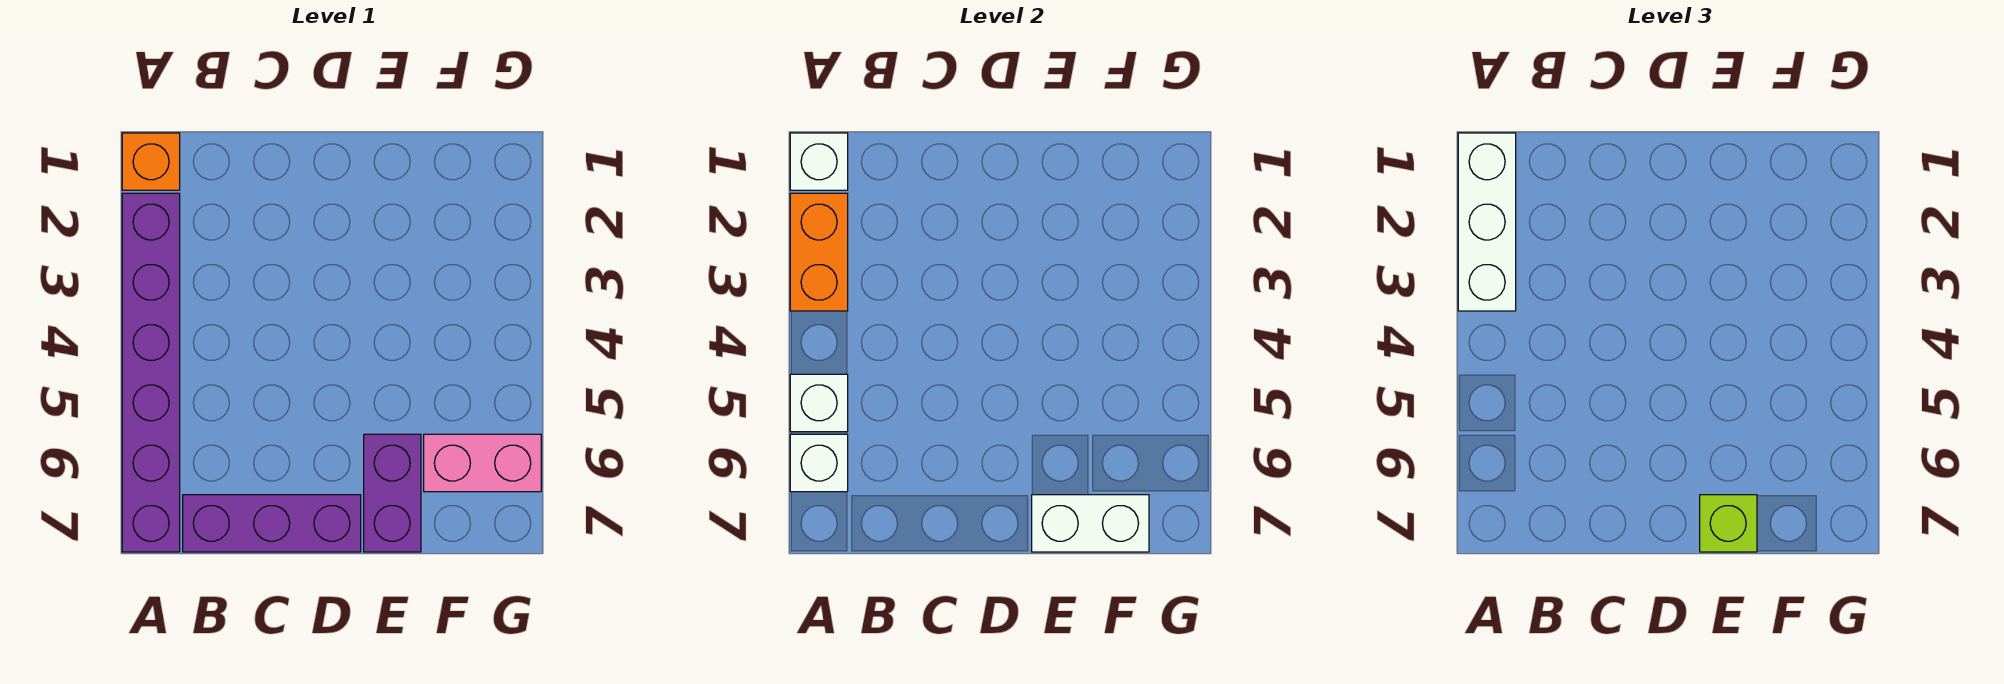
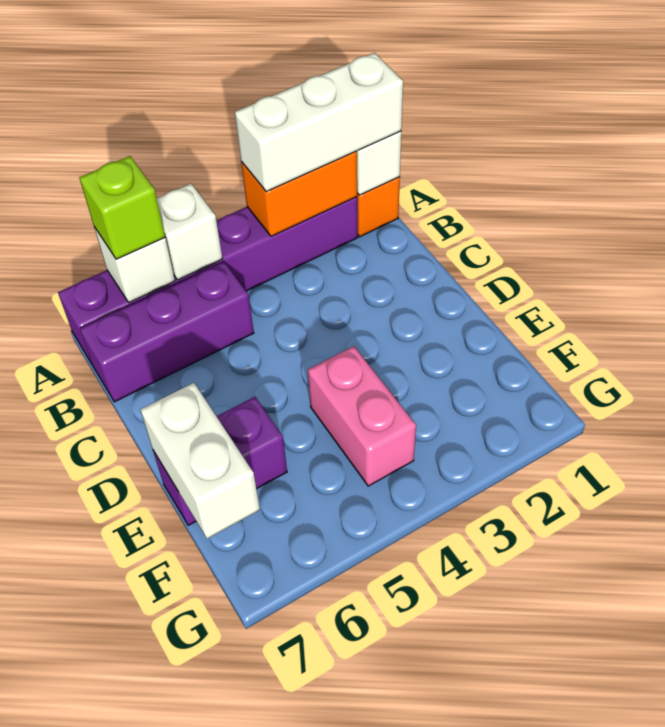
purple brick B7:D7 level 1 -> purple brick B5:B7 level 1
lime brick E7 level 3 -> lime brick A6 level 3
pink brick F6:G6 level 1 -> pink brick E4:F4 level 1

